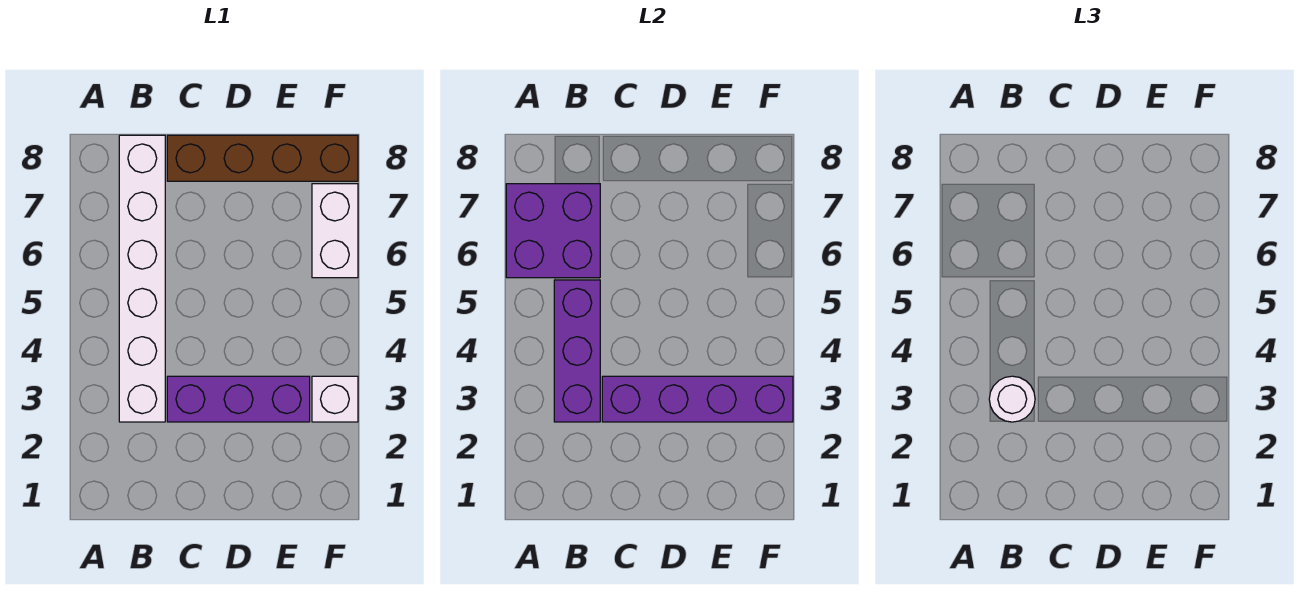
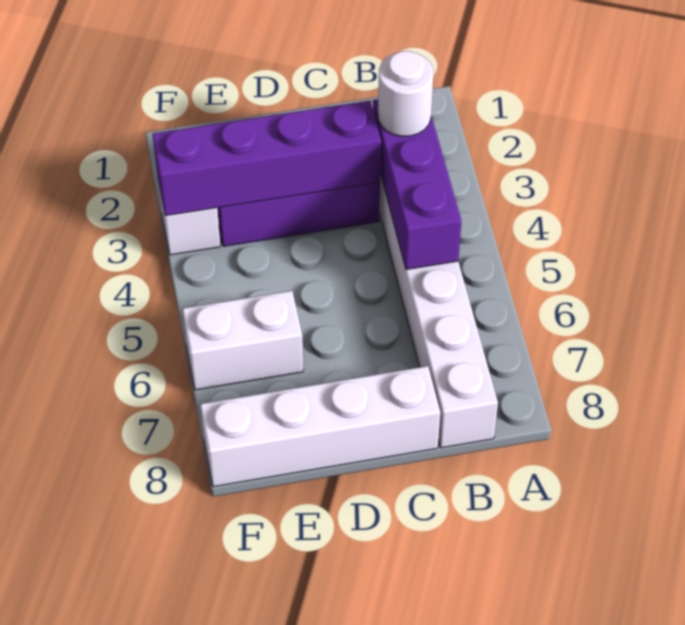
purple brick A6:B7 level 2 -> none
brown brick C8:F8 level 1 -> white brick C8:F8 level 1
white brick F6:F7 level 1 -> white brick E6:F6 level 1

